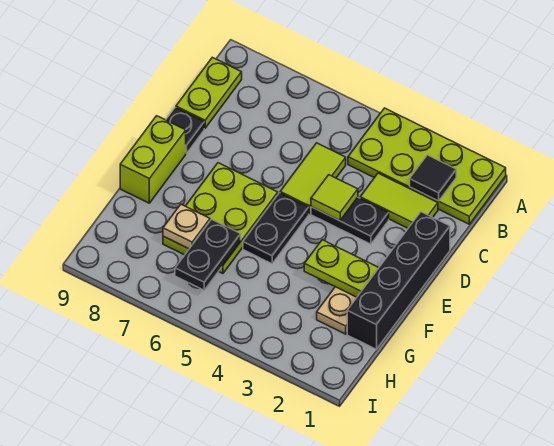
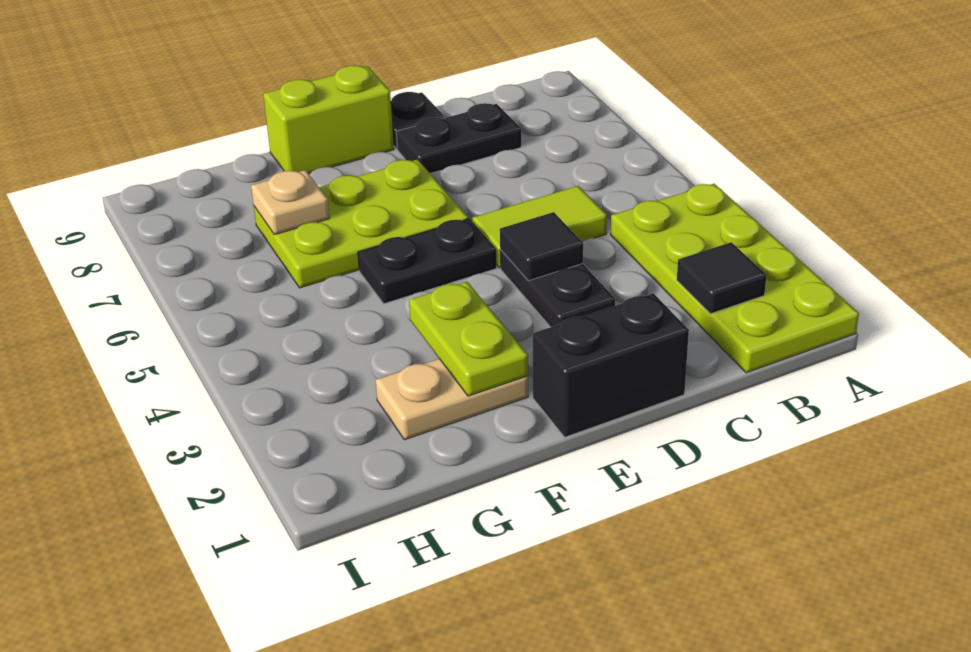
lime plate B9:C9 level 1 -> none
lime tile C2:C3 level 1 -> none
black brick D1:G1 level 1 -> black brick D1:E1 level 1
lime tile D4 level 2 -> black tile D4 level 2
black plate G6:H6 level 2 -> black plate C8:D8 level 1

